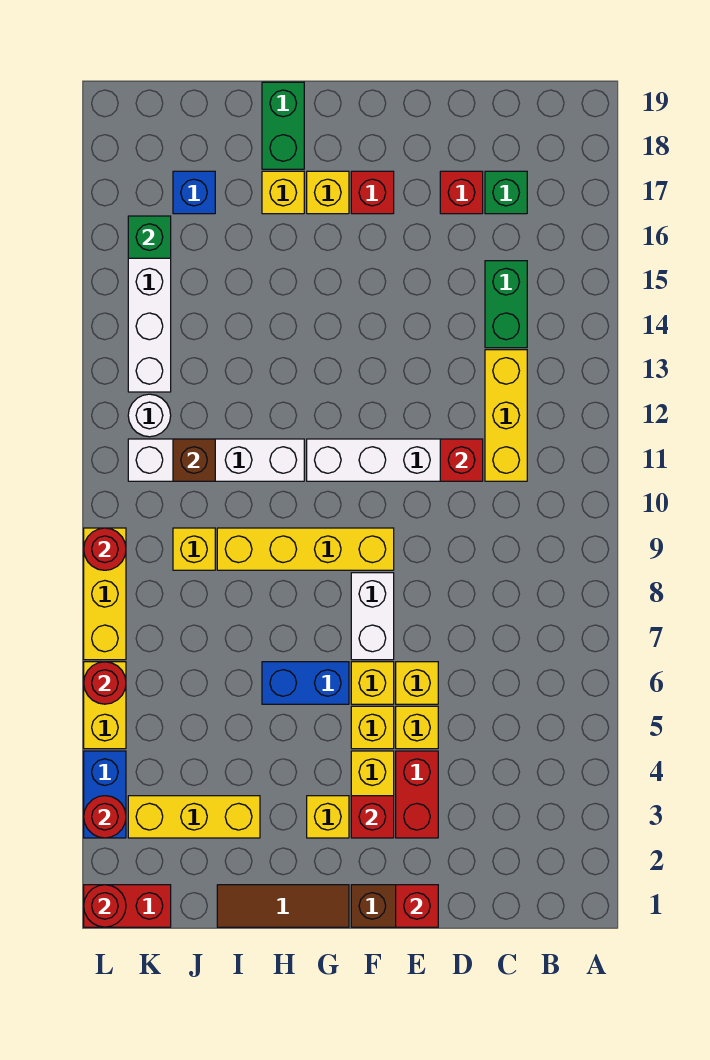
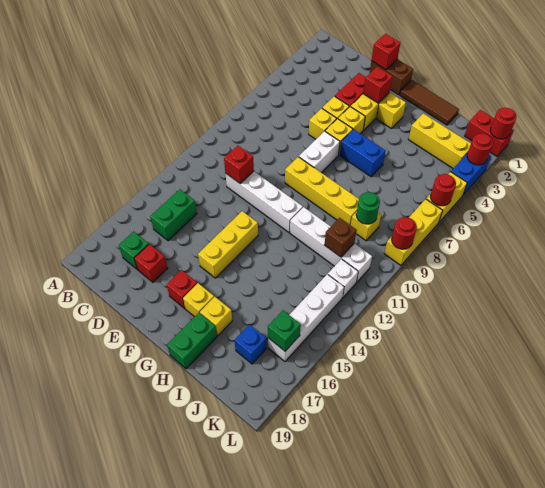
yellow brick C11:C13 level 1 -> yellow brick F13:F15 level 1
none -> green round brick J9 level 2
white round brick K12 level 1 -> white brick K12 level 1

